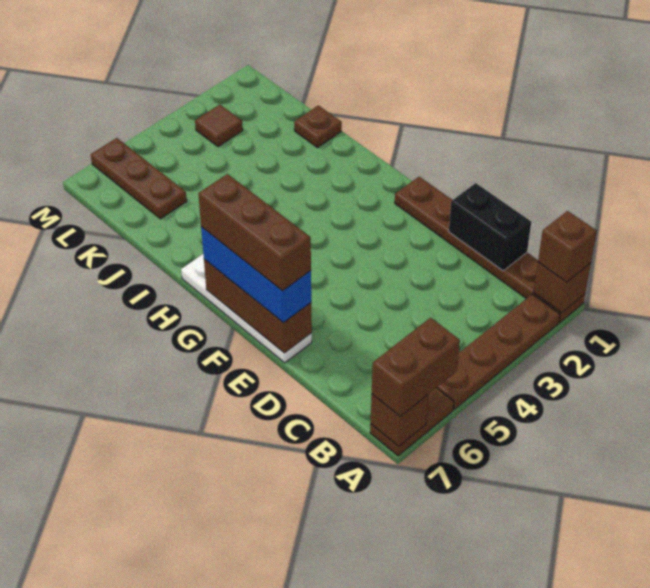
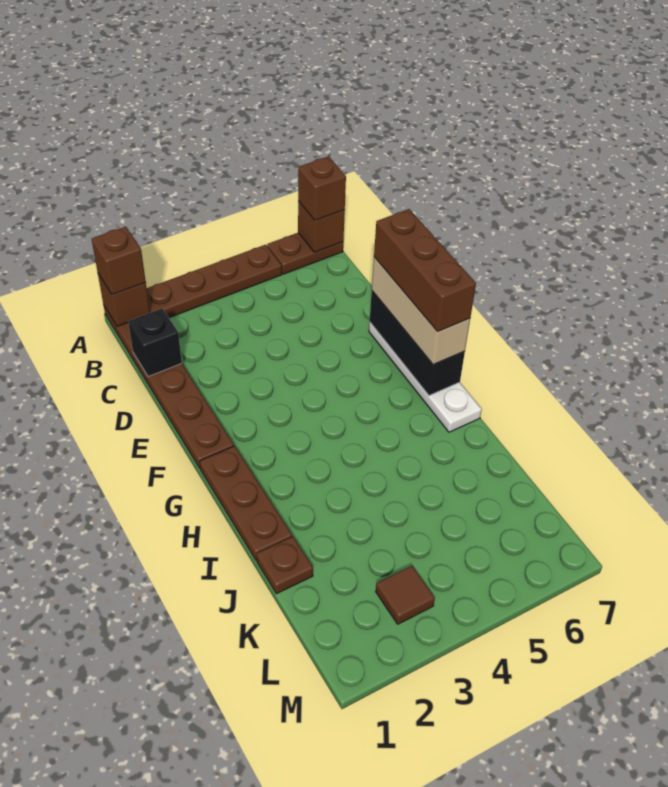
brown brick A6:A7 level 3 -> brown brick A7 level 3
black brick C1:D1 level 2 -> black brick C1 level 2
brown brick E7:G7 level 2 -> black brick E7:G7 level 2
blue brick E7:G7 level 3 -> tan brick E7:G7 level 3
brown plate K6:M6 level 1 -> brown plate G1:I1 level 1

